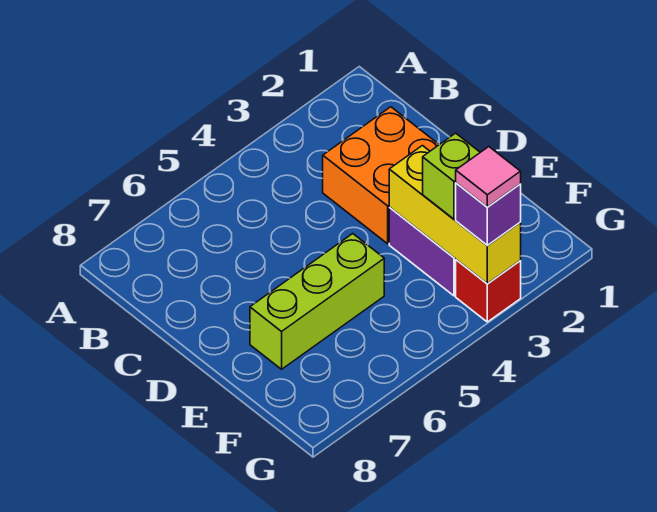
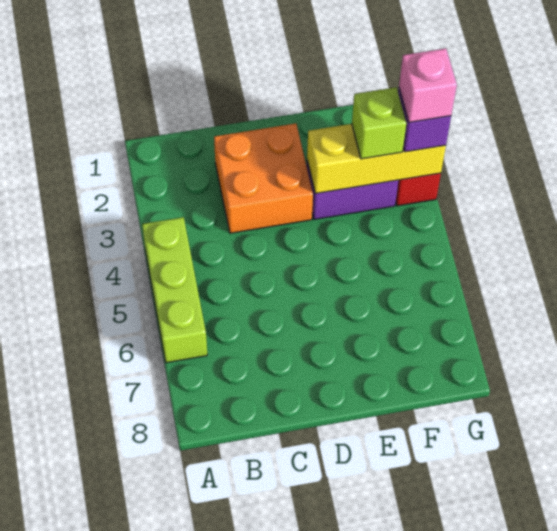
lime brick E5:E7 level 1 -> lime brick A4:A6 level 1
pink tile G3 level 4 -> pink brick G3 level 4

